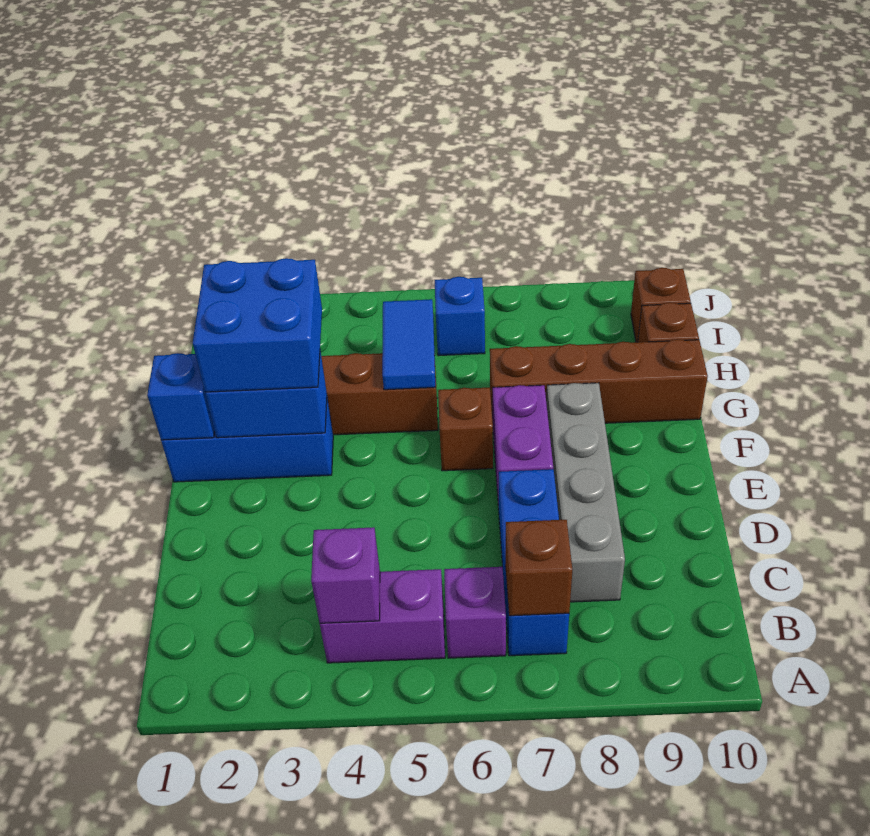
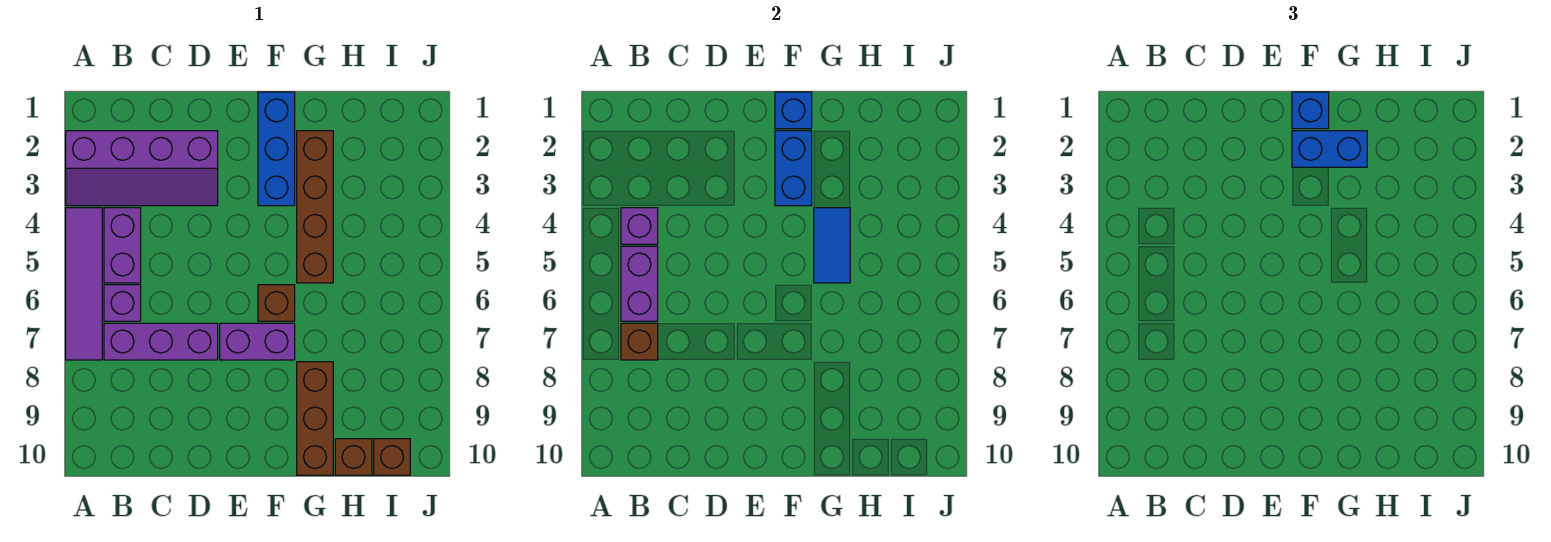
none -> purple slope A2:D3 level 1 top 2
none -> purple tile A4:A7 level 1
none -> purple brick B5:B6 level 2
blue brick B7:D7 level 1 -> purple brick B7:D7 level 1
grey brick C8:F8 level 1 -> none
blue brick F2:G3 level 3 -> blue brick F2:G2 level 3
blue tile G5:H5 level 2 -> blue tile G4:G5 level 2
brown brick G7:G10 level 1 -> brown brick G8:G10 level 1
blue brick I6 level 1 -> blue brick F1 level 3

